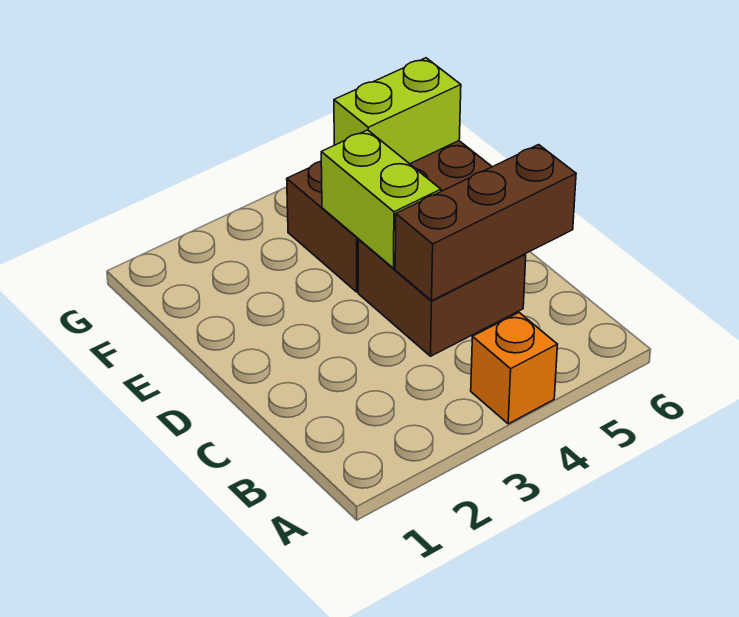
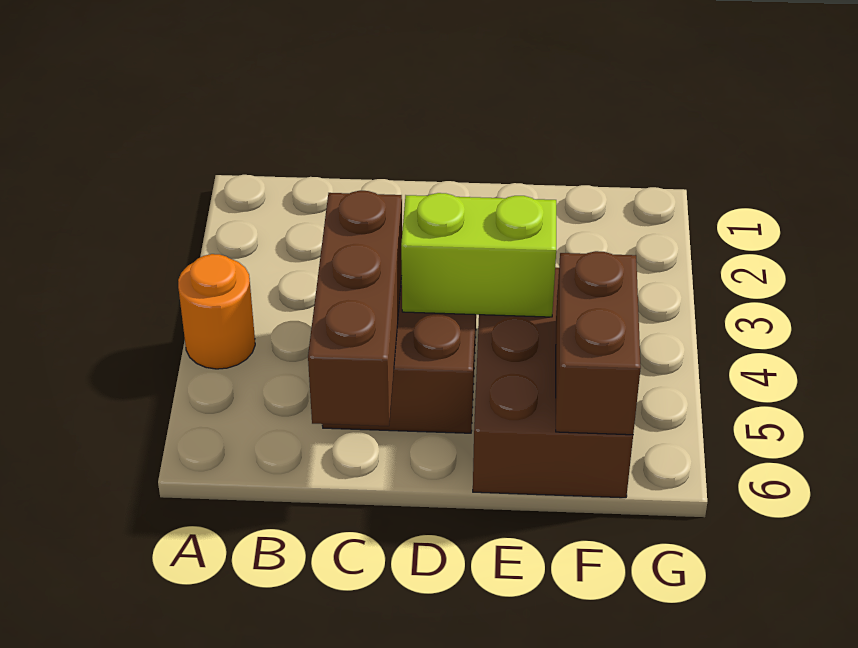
orange brick A4 level 1 -> orange round brick A4 level 1
lime brick F5:F6 level 2 -> brown brick F5:F6 level 2

